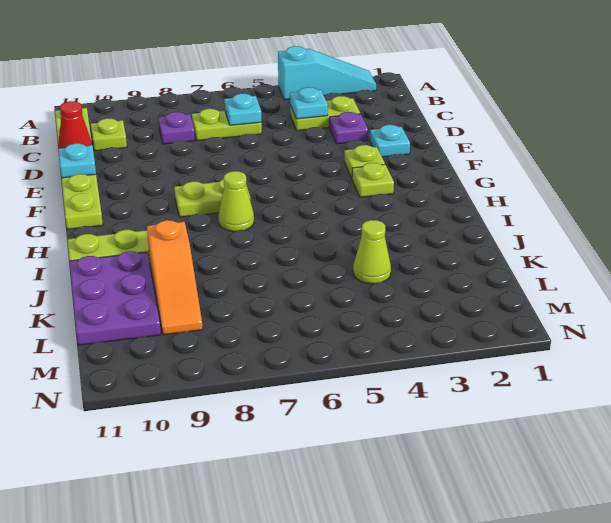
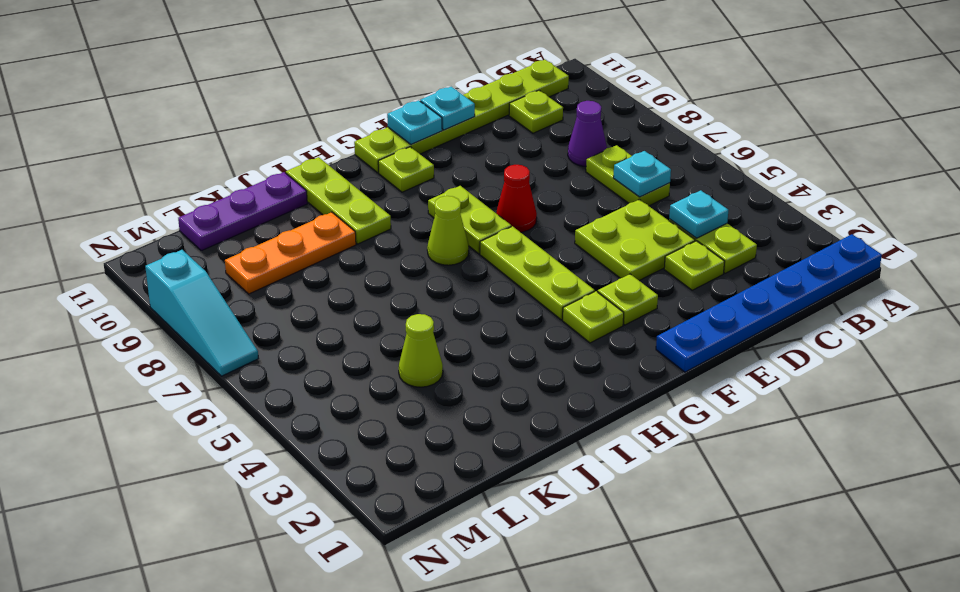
none -> blue plate A1:F1 level 1
cyan slope A2:A4 level 1 top 4 -> cyan slope N7:N9 level 1 top 9
purple plate C8 level 1 -> purple cone C8 level 1
purple plate D3 level 1 -> lime plate D3 level 1
none -> lime plate D4:E5 level 1
red cone D11 level 2 -> red cone F7 level 1
cyan plate E2 level 1 -> cyan plate F11 level 2
none -> lime plate G4:G6 level 1
none -> lime plate G10 level 1
orange slope J9:L9 level 1 top J -> orange plate J9:L9 level 1
purple plate J10:L11 level 1 -> purple plate J11:L11 level 1

